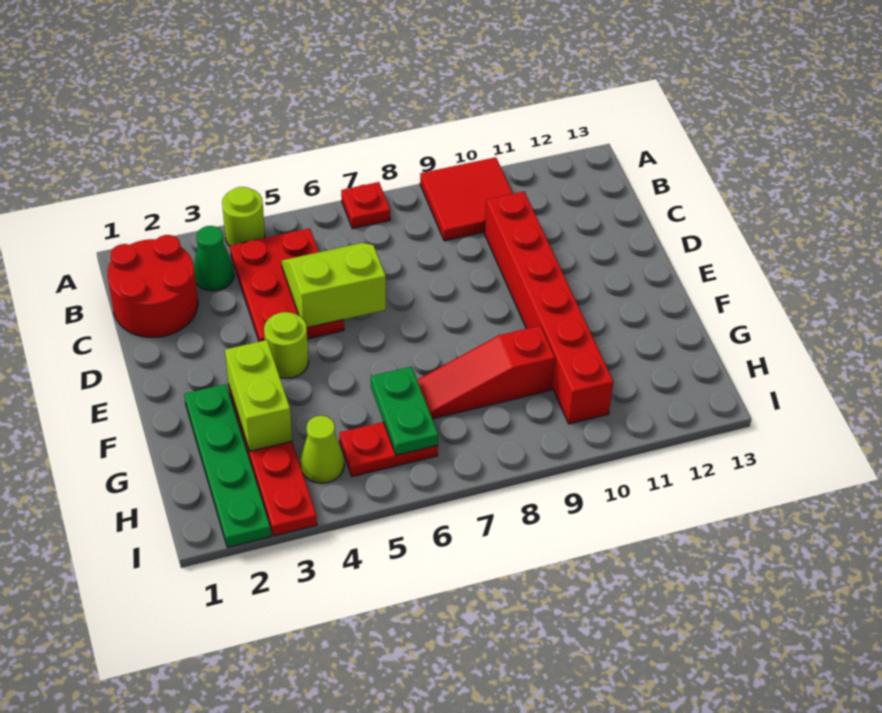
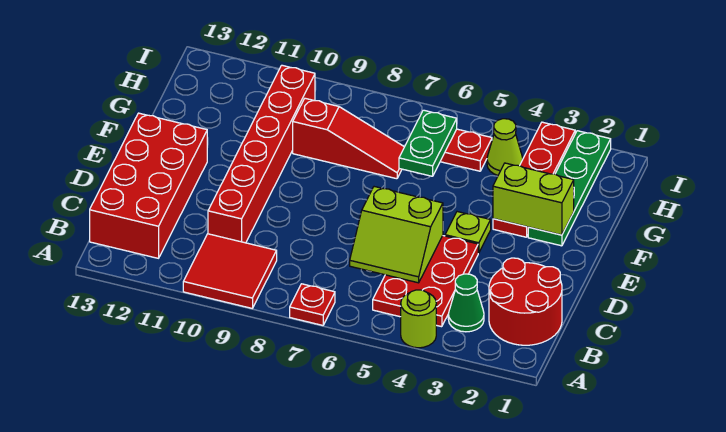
none -> red brick B12:E13 level 1
lime round brick E4 level 1 -> lime plate E4 level 1
lime brick F3:G3 level 2 -> lime brick F2:F3 level 2

